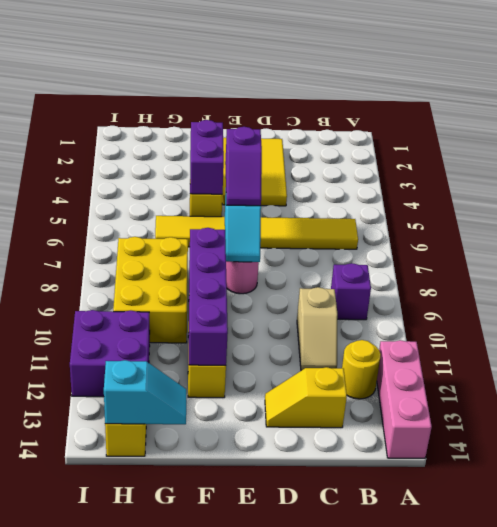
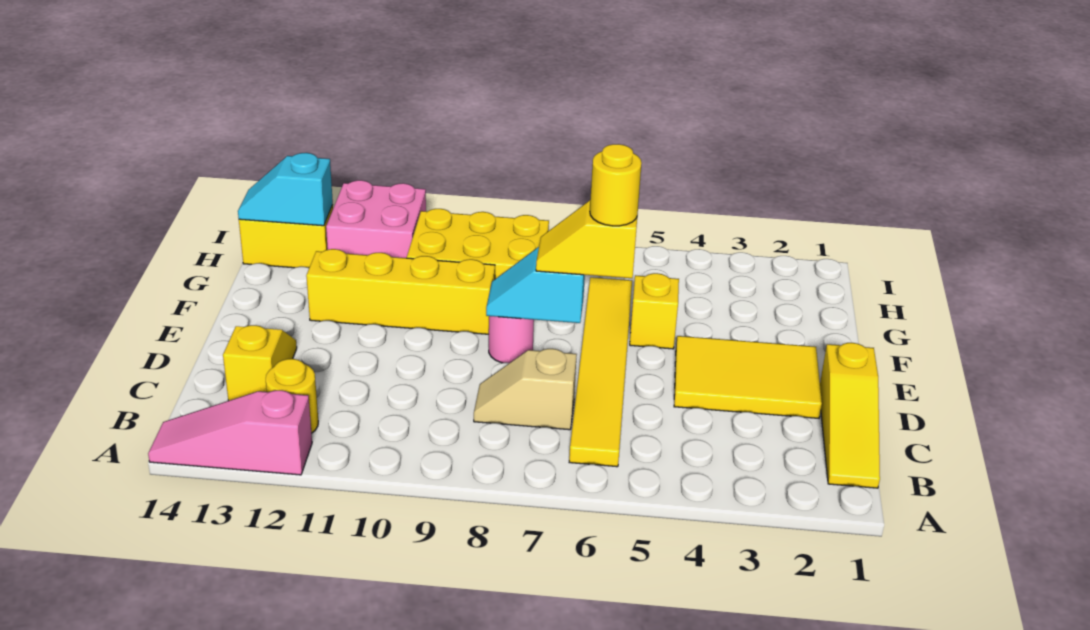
pink brick A12:A14 level 1 -> pink slope A12:A14 level 1 top 12
none -> yellow slope B1:D1 level 1 top D
purple brick B9 level 1 -> none
tan slope C10:C11 level 1 top 10 -> tan slope C7:C8 level 1 top 7
purple slope E6:E7 level 3 top 6 -> yellow slope E6:E7 level 3 top 6
none -> yellow round brick E6 level 4
purple brick F4:F5 level 2 -> none
purple brick F9:F12 level 2 -> none
cyan slope G14:H14 level 2 top H -> cyan slope H13:H14 level 2 top 13
purple brick H11:I12 level 1 -> pink brick H11:I12 level 1

